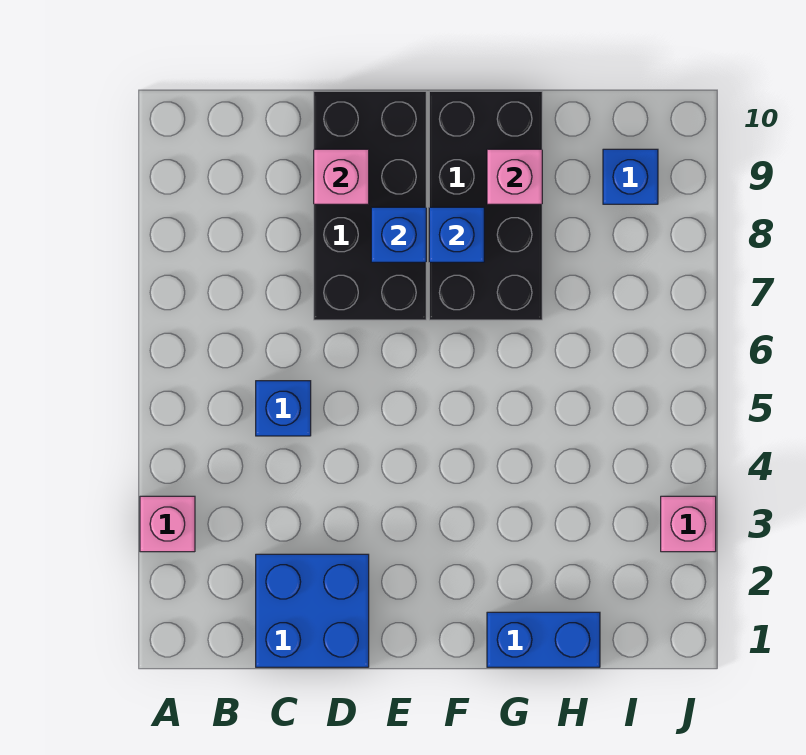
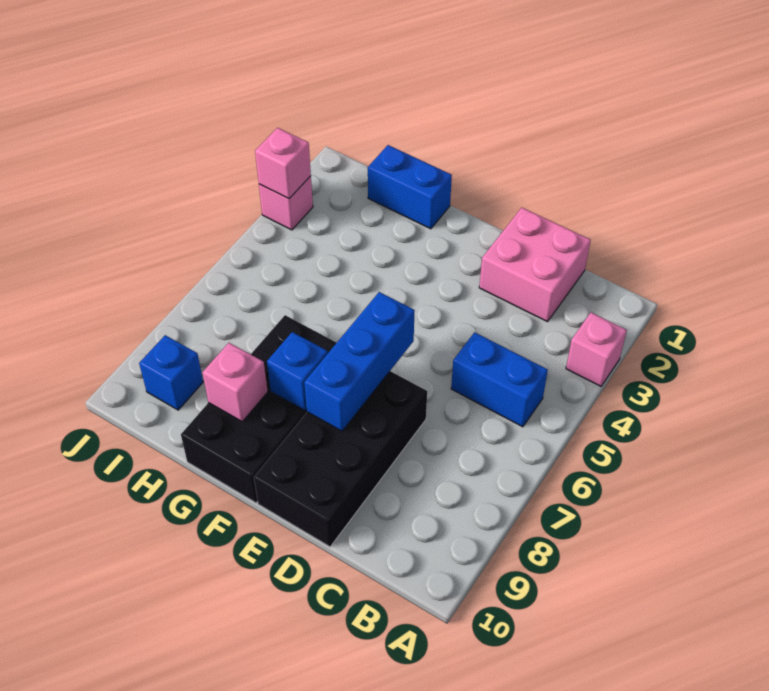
blue brick C1:D2 level 1 -> pink brick C1:D2 level 1
blue brick C5 level 1 -> blue brick B5:C5 level 1
pink brick D9 level 2 -> pink brick J3 level 2
blue brick E8 level 2 -> blue brick E6:E8 level 2

